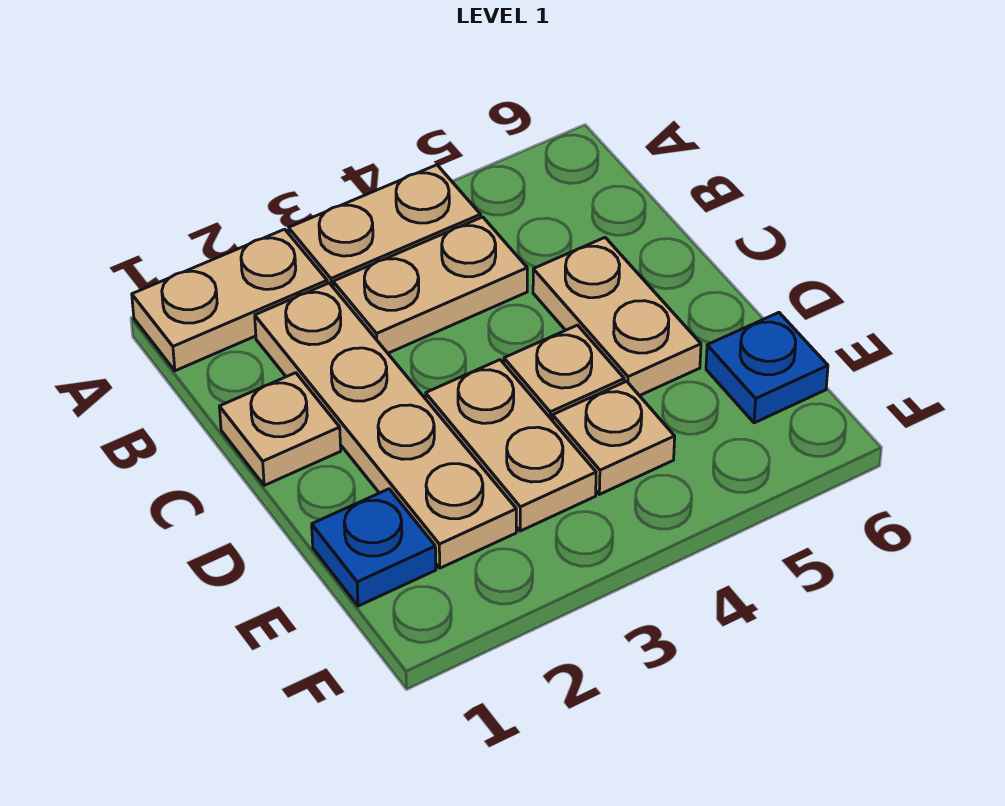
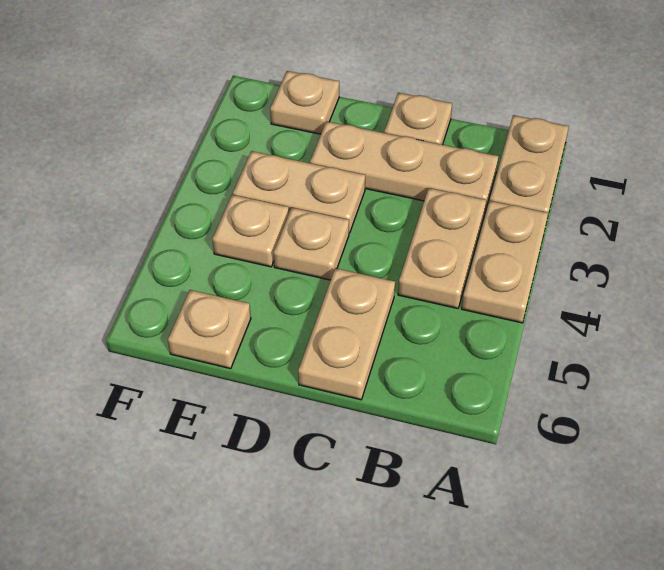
tan plate B2:E2 level 1 -> tan plate B2:D2 level 1
tan plate C5:D5 level 1 -> tan plate C5:C6 level 1
blue plate E1 level 1 -> tan plate E1 level 1
blue plate E6 level 1 -> tan plate E6 level 1

